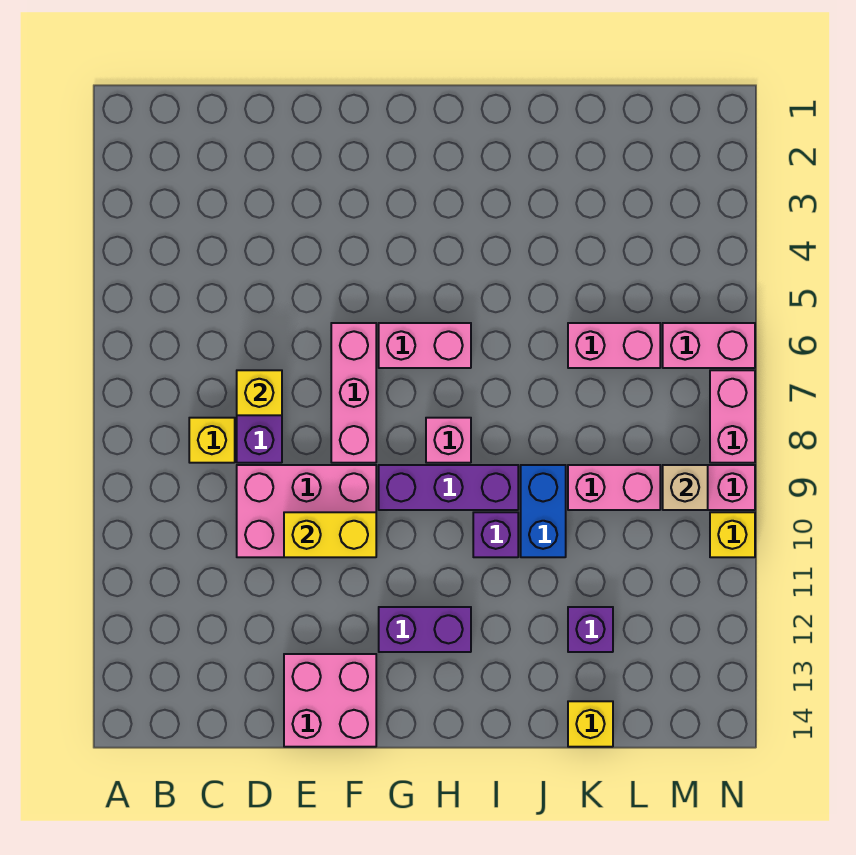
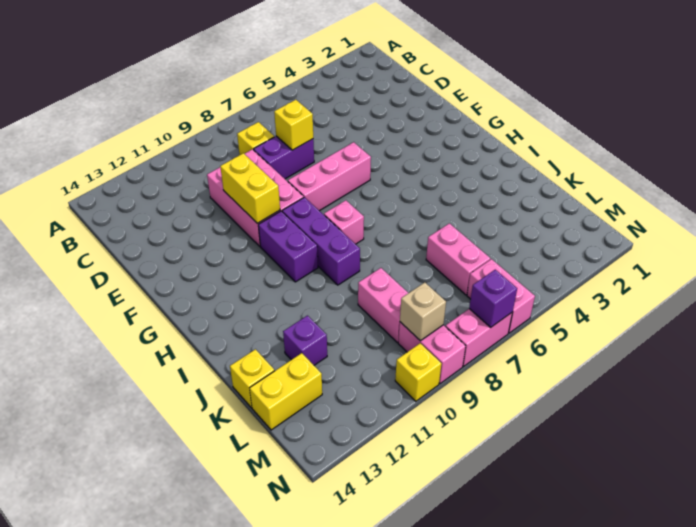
pink brick E13:F14 level 1 -> none
pink brick G6:H6 level 1 -> none
purple brick G12:H12 level 1 -> purple brick G10:H10 level 1
purple brick I10 level 1 -> purple brick N7 level 2
blue brick J9:J10 level 1 -> none
none -> yellow brick L13:L14 level 1

